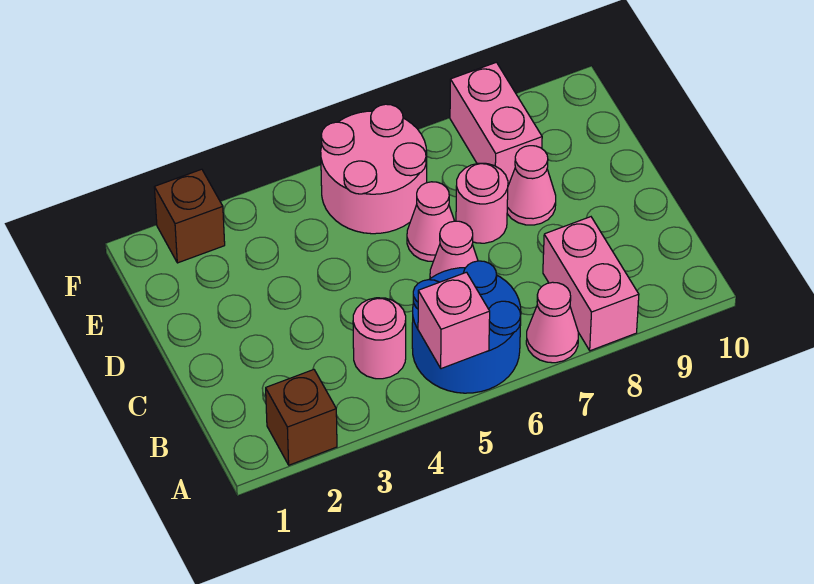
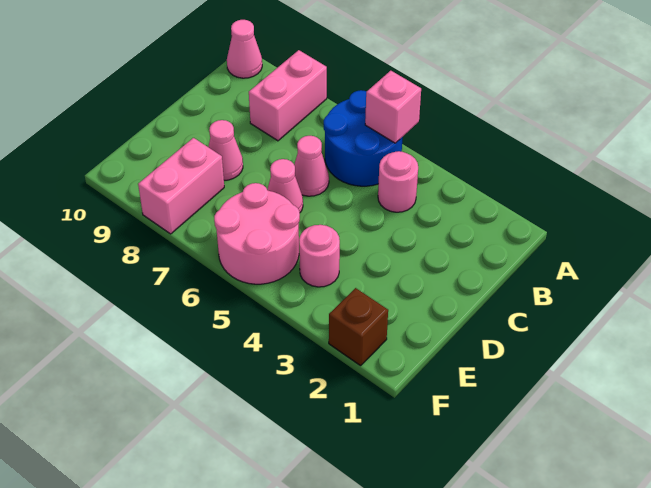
brown brick A2 level 1 -> none
pink cone A7 level 1 -> pink cone A10 level 1
pink round brick D7 level 1 -> pink round brick E4 level 1

